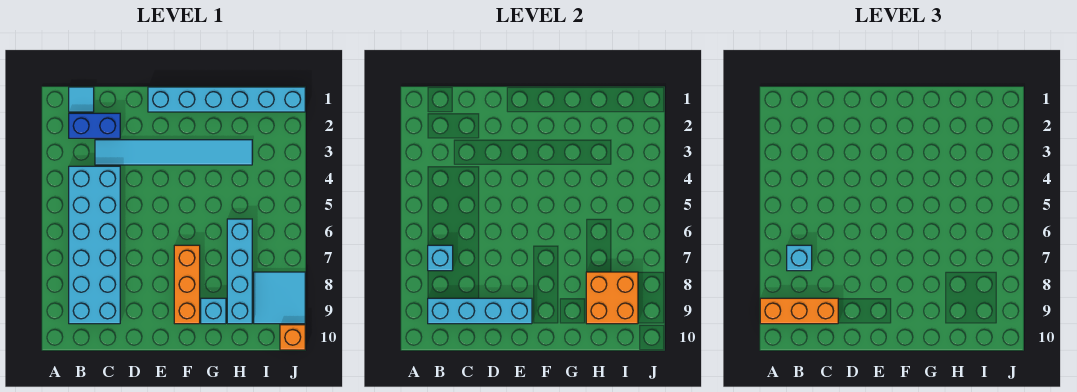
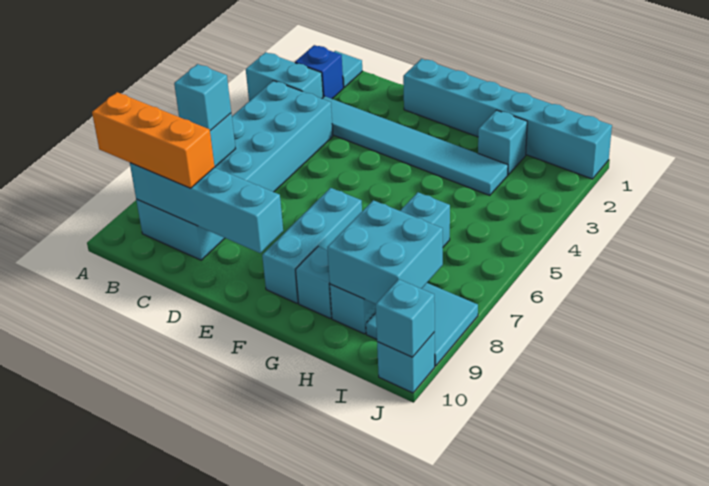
none -> cyan brick A3:B3 level 1
blue brick B2:C2 level 1 -> blue brick B2 level 1
orange brick F7:F9 level 1 -> cyan brick F7:F9 level 1
none -> cyan brick H2 level 1
orange brick H8:I9 level 2 -> cyan brick H8:I9 level 2
orange brick J10 level 1 -> cyan brick J10 level 1
none -> cyan brick J10 level 2

